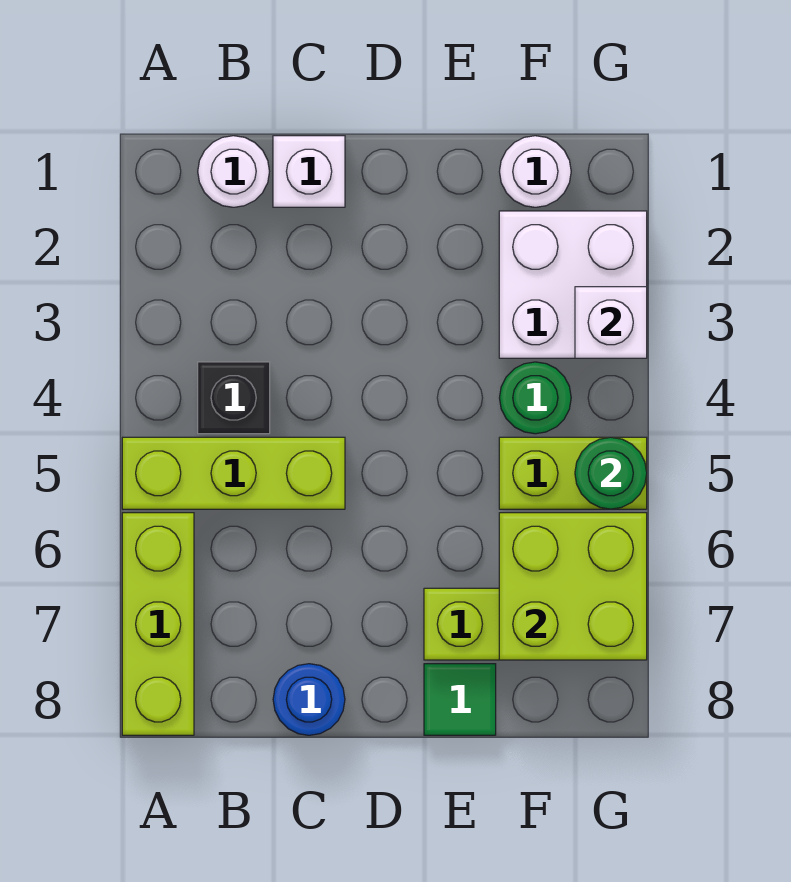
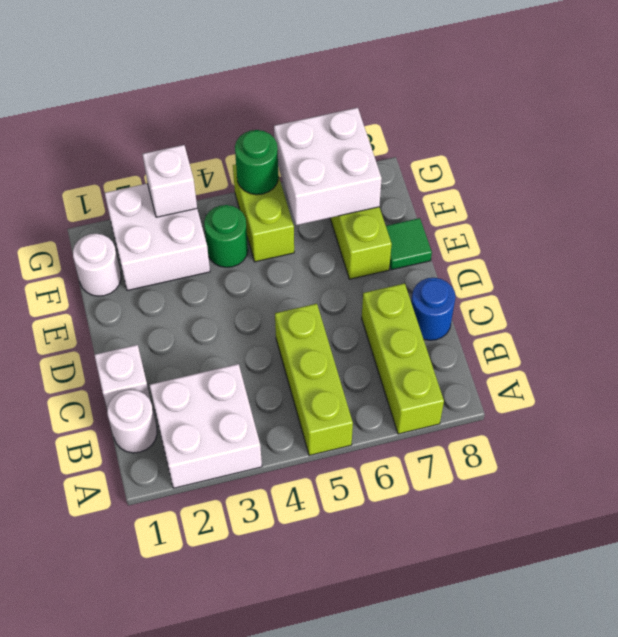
none -> white brick A2:B3 level 1
lime brick A6:A8 level 1 -> lime brick A7:C7 level 1
black brick B4 level 1 -> none
lime brick F6:G7 level 2 -> white brick F6:G7 level 2

